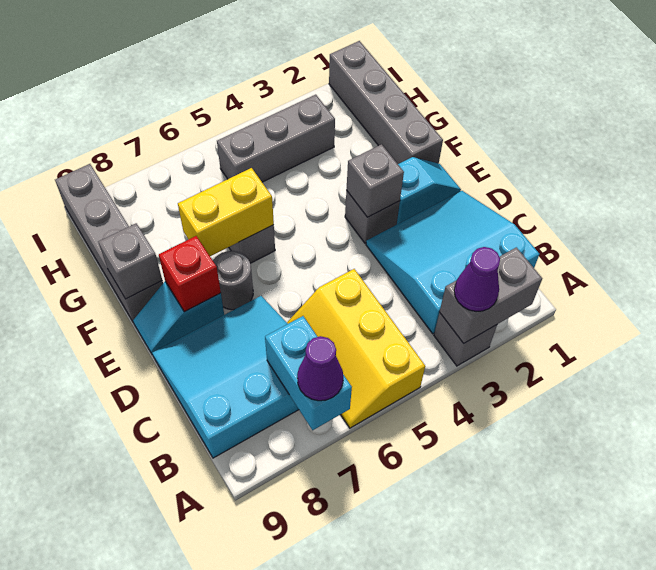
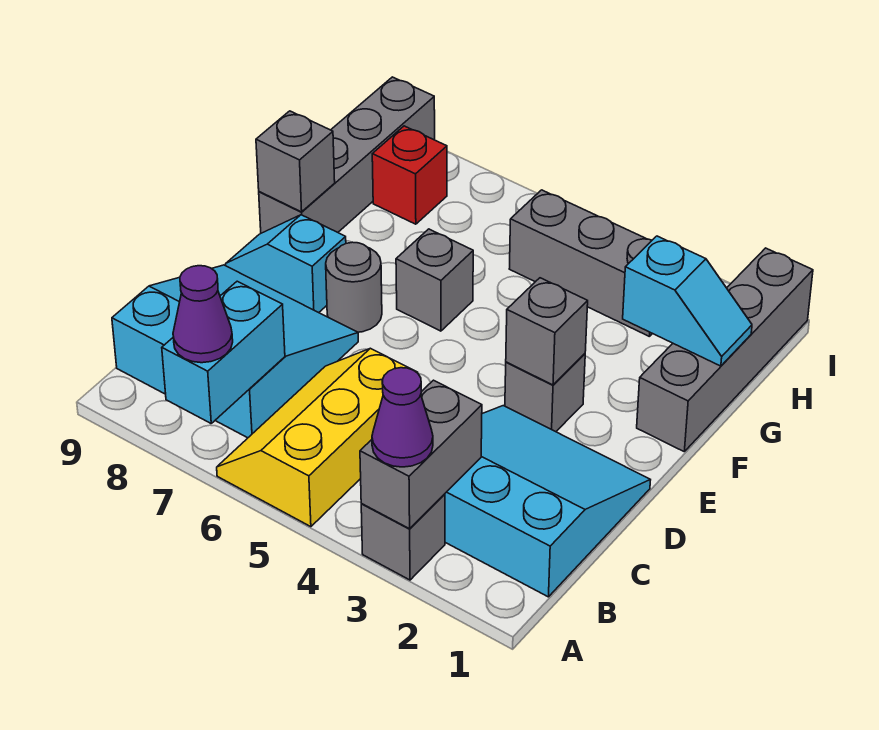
grey brick A2:A3 level 2 -> grey brick A3:B3 level 2
cyan slope E1:E2 level 1 top 2 -> cyan slope G1:G2 level 2 top 2
red brick E8 level 2 -> red brick H8 level 1
yellow brick F6:F7 level 2 -> none

